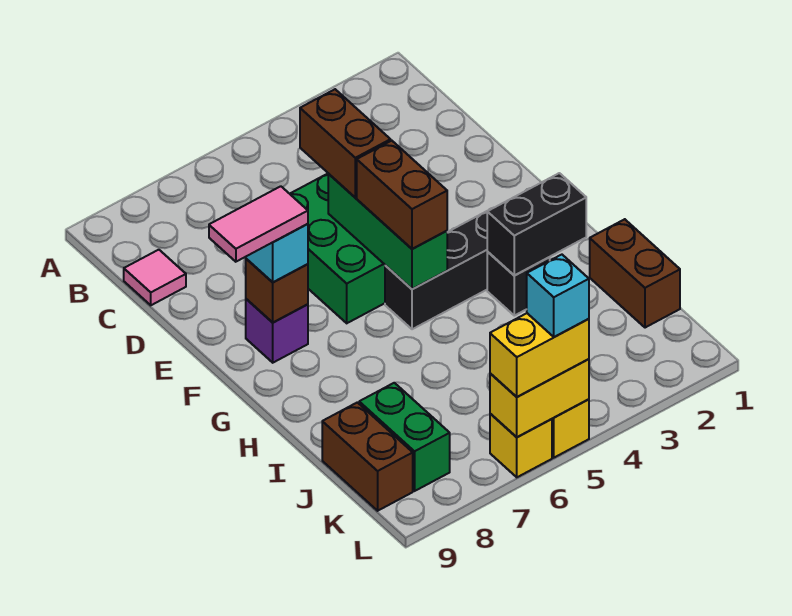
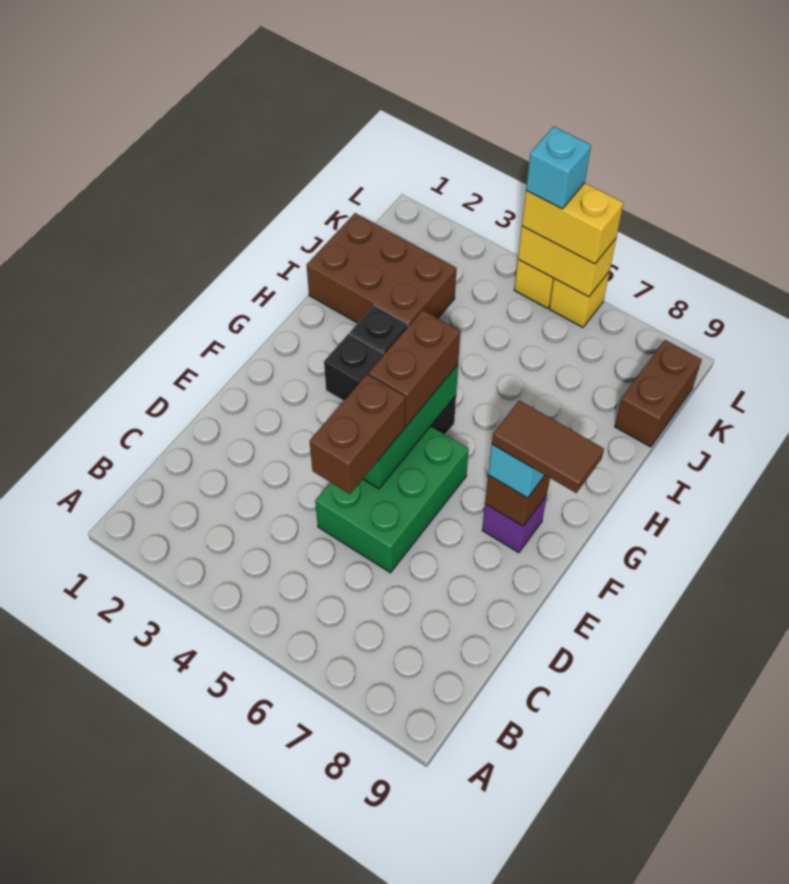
pink tile C9 level 1 -> none
pink tile F8:F9 level 4 -> brown tile F8:F9 level 4
black brick H2:H3 level 2 -> none
brown brick I1:J1 level 1 -> brown brick I1:J3 level 1
green brick J8:K8 level 1 -> none

